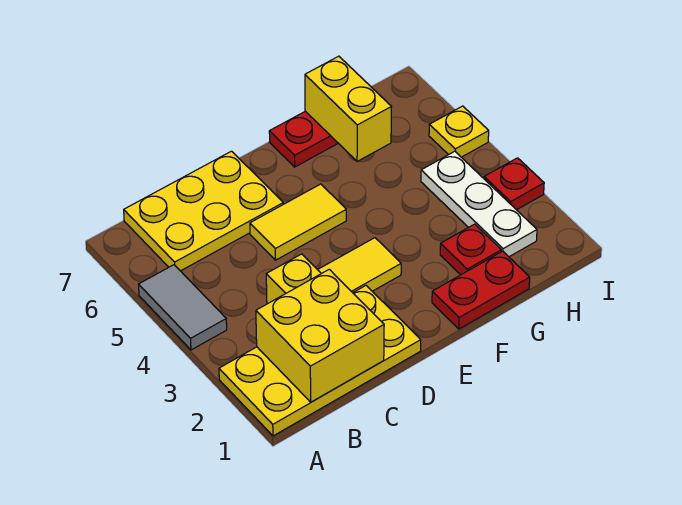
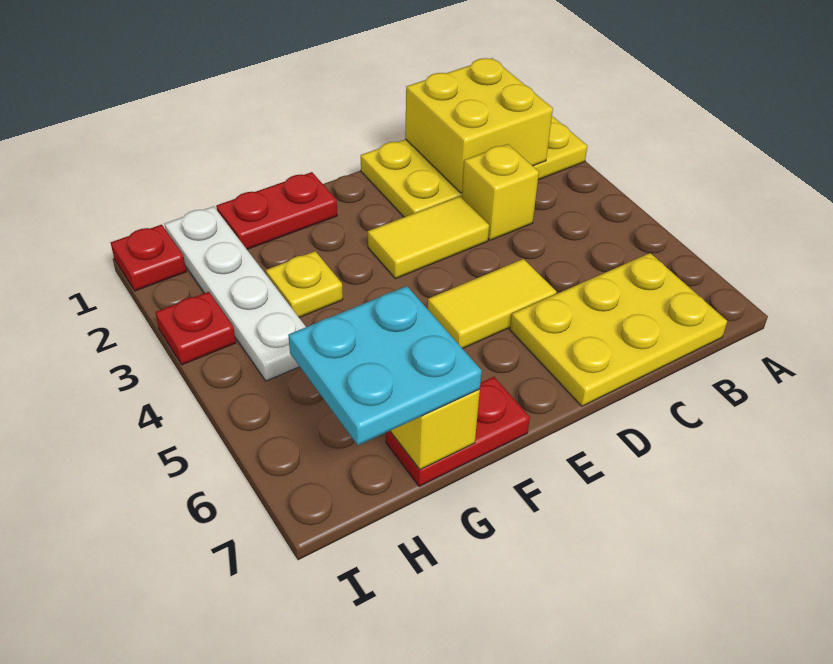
grey tile A4:A5 level 1 -> none
red plate G2 level 1 -> red plate I1 level 1
none -> cyan plate G6:H7 level 3
white plate H2:H4 level 1 -> white plate H1:H4 level 1
yellow plate I5 level 1 -> yellow plate G3 level 1

